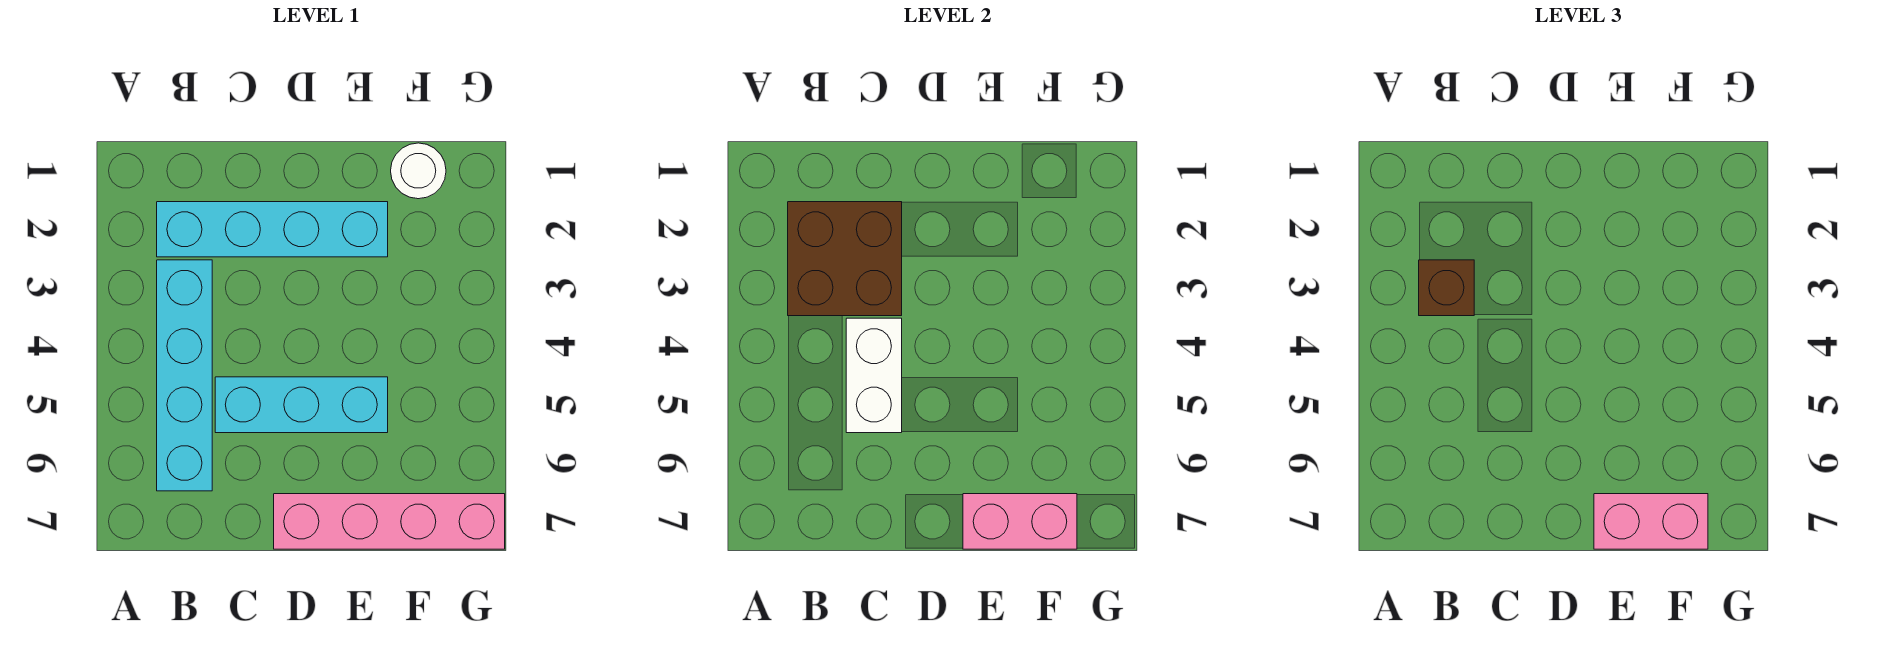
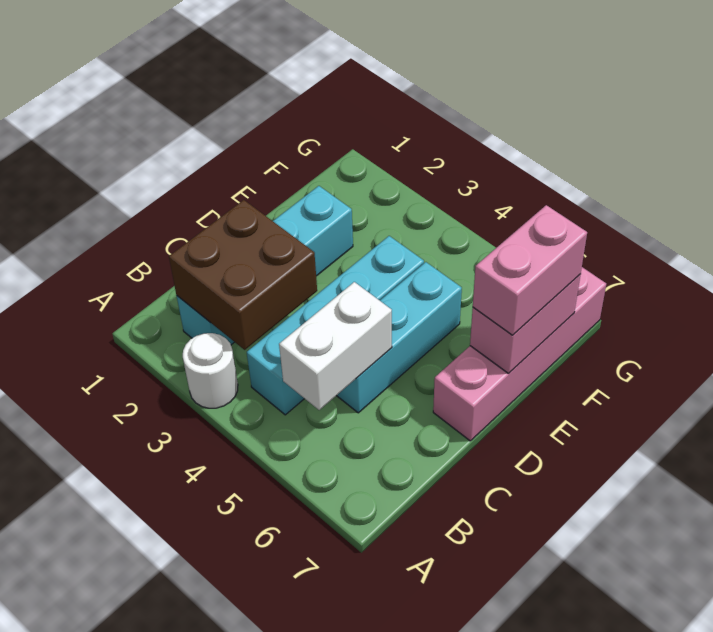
cyan brick B3:B6 level 1 -> cyan brick B4:E4 level 1
brown brick B3 level 3 -> none
white brick C4:C5 level 2 -> white brick B5:C5 level 2
white round brick F1 level 1 -> white round brick A3 level 1

